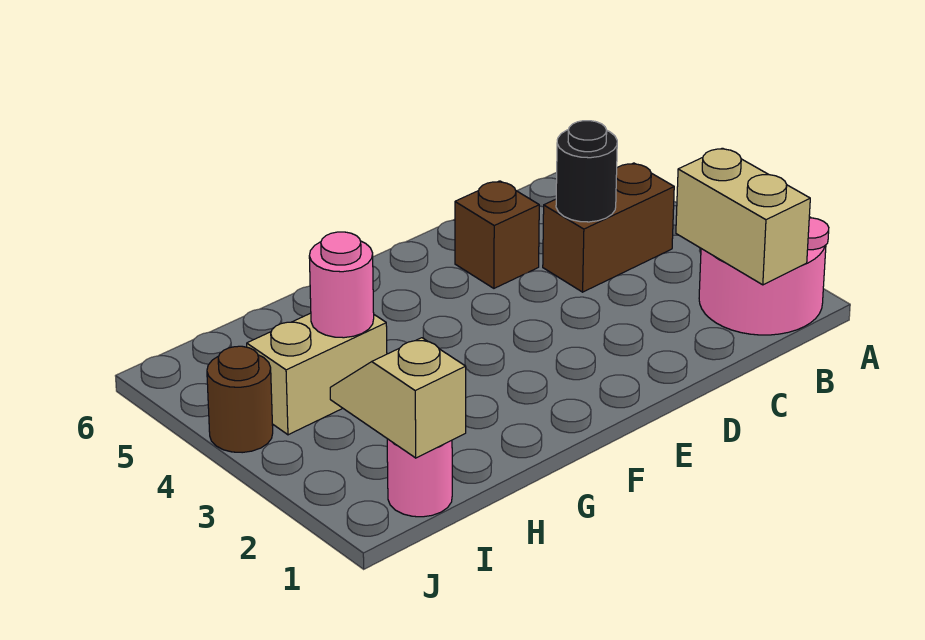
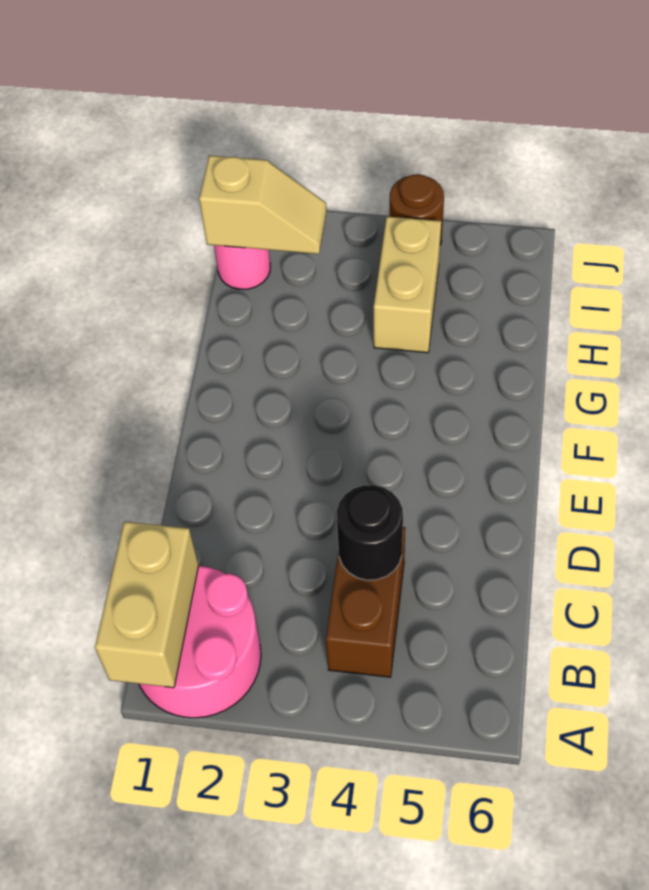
tan brick B1:B2 level 2 -> tan brick A1:B1 level 2
brown brick D5 level 1 -> none
pink round brick H4 level 2 -> none

